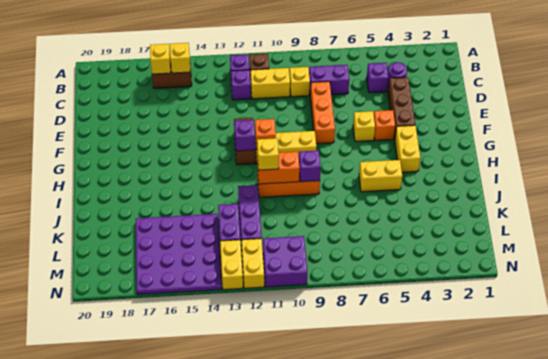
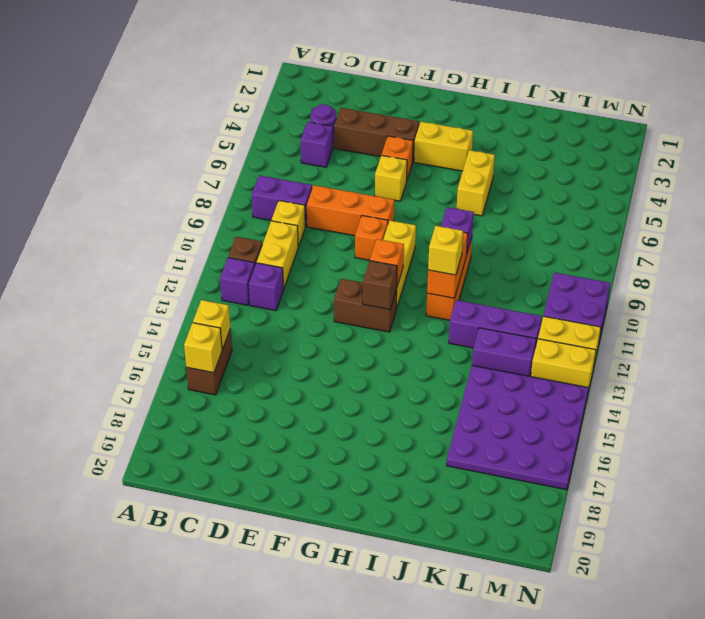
purple brick C7:C8 level 1 -> purple brick B8:C8 level 1
none -> orange brick F9 level 1
purple brick G12 level 2 -> brown brick G12 level 2

